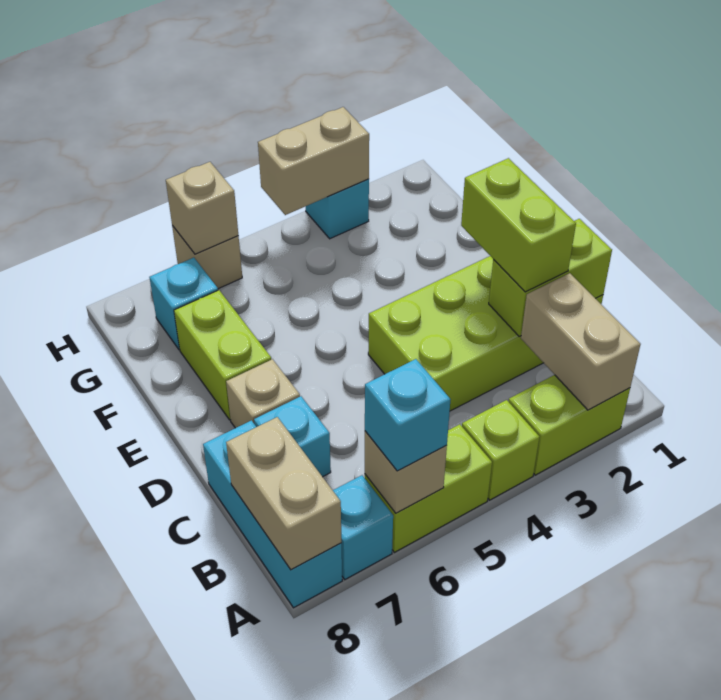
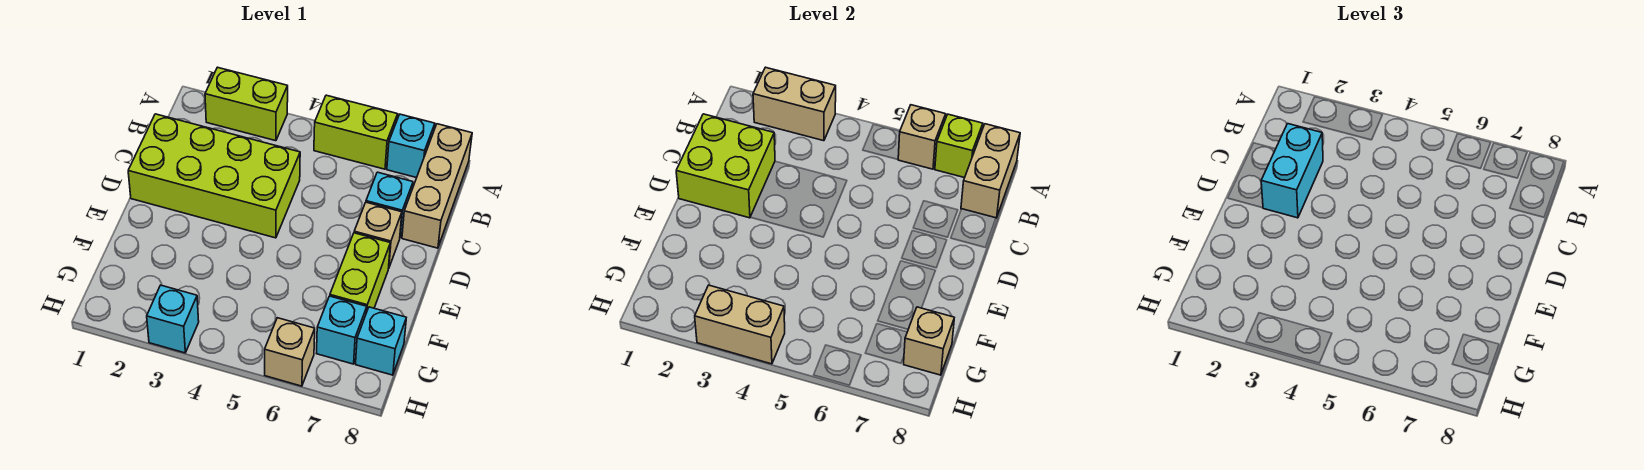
tan brick A2:B2 level 2 -> tan brick A2:A3 level 2
lime brick A4 level 1 -> lime brick A7 level 2
cyan brick A6 level 3 -> cyan brick G8 level 1
cyan brick A8:C8 level 1 -> tan brick A8:C8 level 1
lime brick C1:C2 level 2 -> lime brick C1:D2 level 2
lime brick C2:D2 level 3 -> cyan brick C2:D2 level 3
tan brick H6 level 2 -> tan brick G8 level 2

